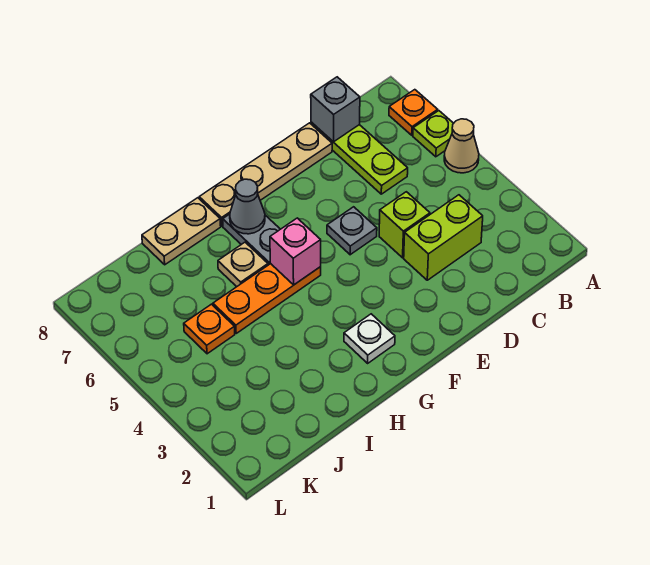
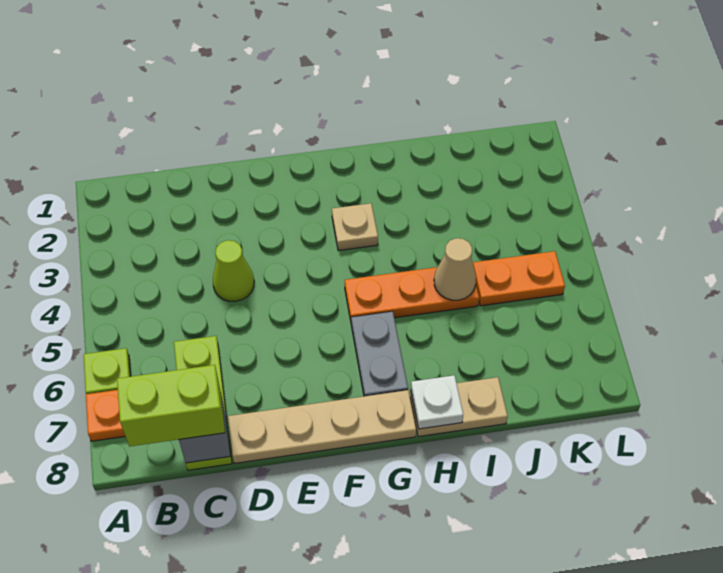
tan cone A5 level 1 -> tan cone I5 level 2
lime brick C3:D3 level 1 -> lime brick B8:C8 level 3
lime brick D4 level 1 -> lime cone D4 level 1
grey plate E5 level 1 -> none
white plate G2 level 1 -> white plate H8 level 2
pink brick G5 level 2 -> none
grey cone G7 level 2 -> none
tan plate H6 level 1 -> tan plate G3 level 1
orange plate J5 level 1 -> orange plate J5:K5 level 1

